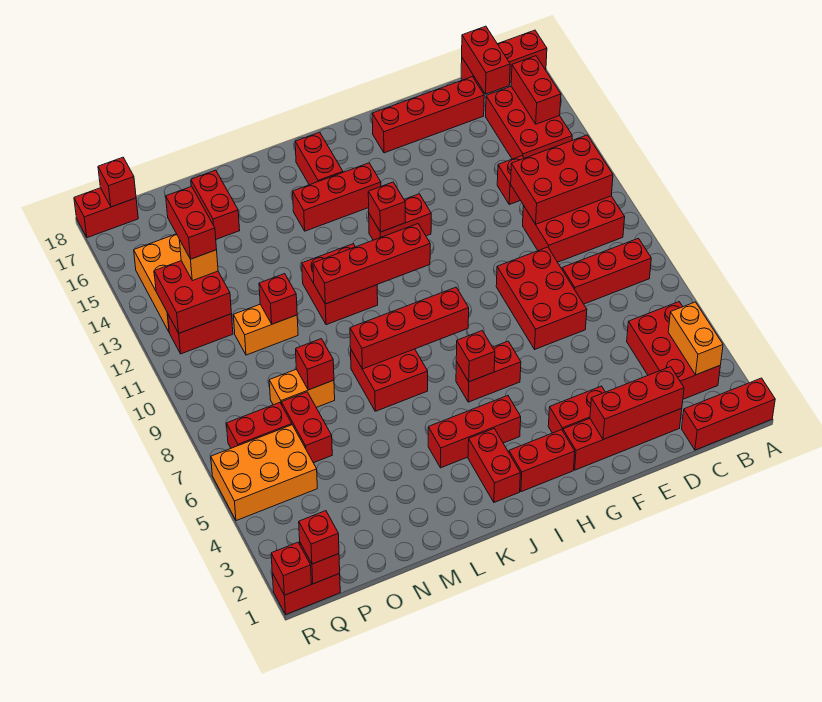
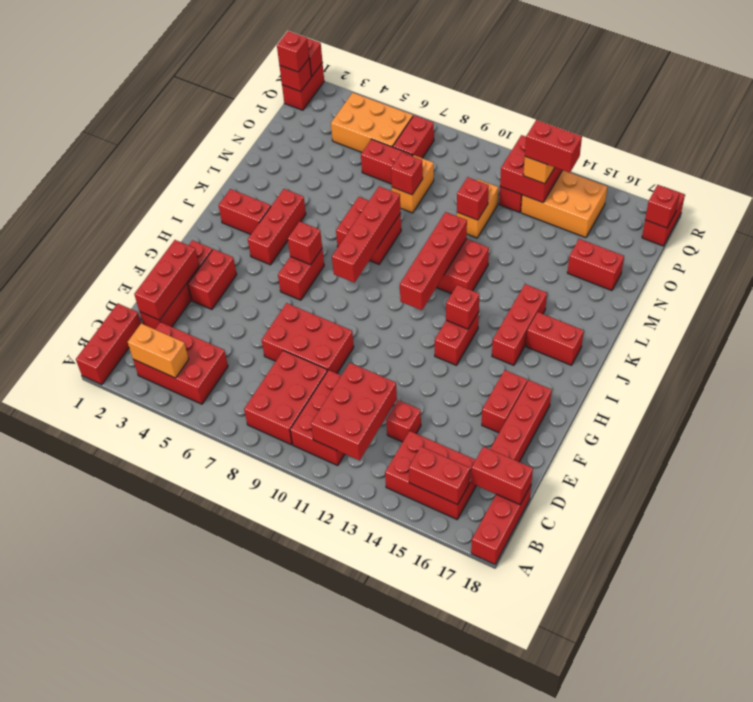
red brick B8:D8 level 1 -> red brick B8:D9 level 1
red brick H2:I2 level 1 -> red brick F16:G16 level 1
orange brick P5:R6 level 1 -> orange brick P4:Q6 level 1

